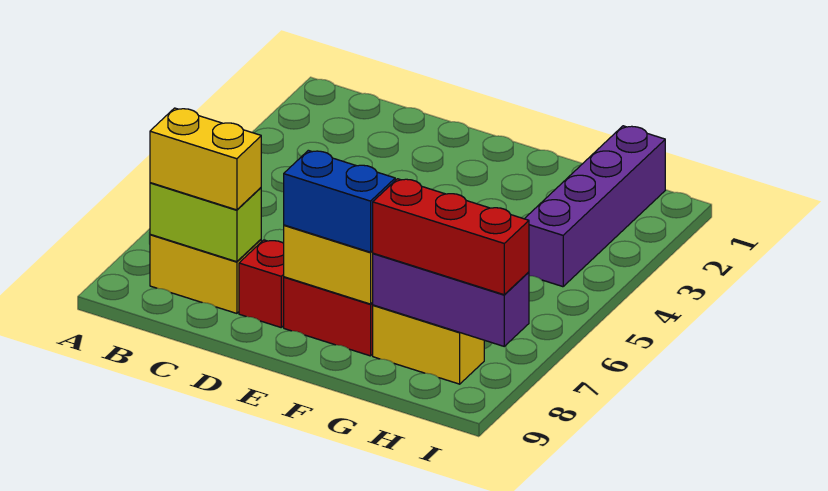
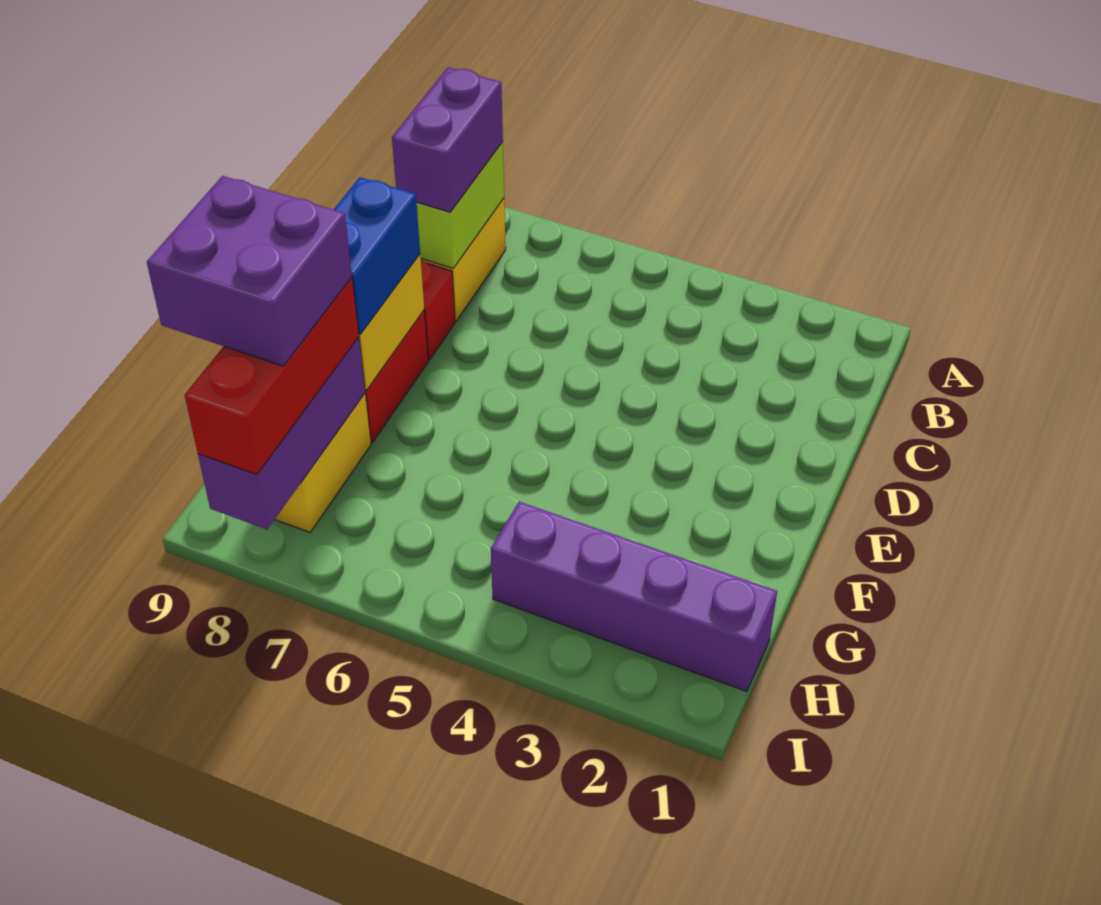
yellow brick B8:C8 level 3 -> purple brick B8:C8 level 3
none -> purple brick G8:H9 level 4

